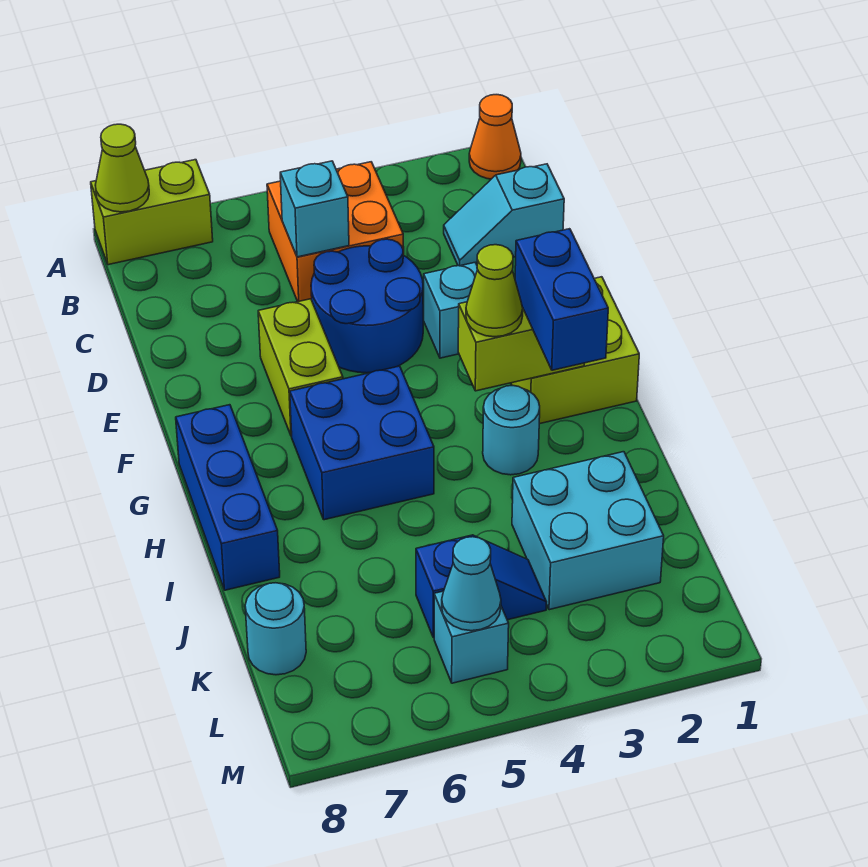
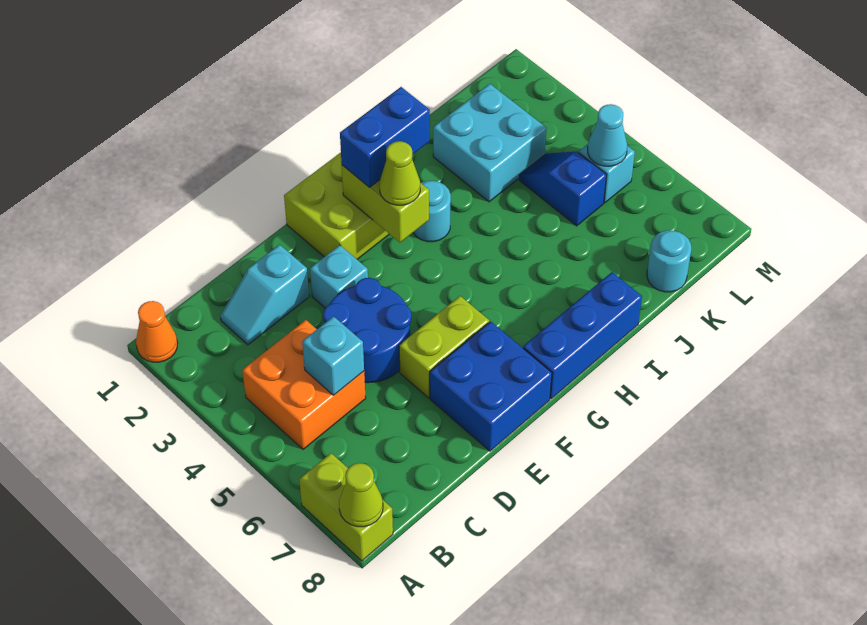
cyan slope C1:C2 level 1 top 1 -> cyan slope C2:D2 level 1 top D
blue brick G5:H6 level 1 -> blue brick E7:F8 level 1

